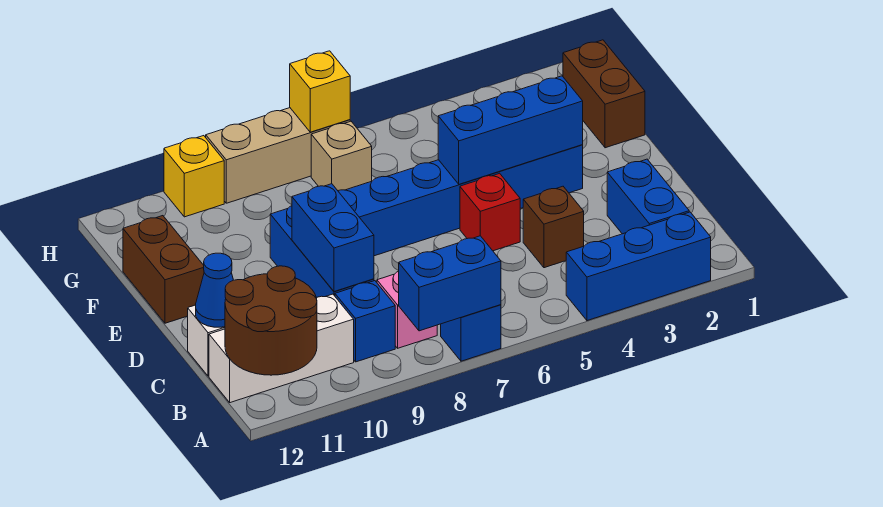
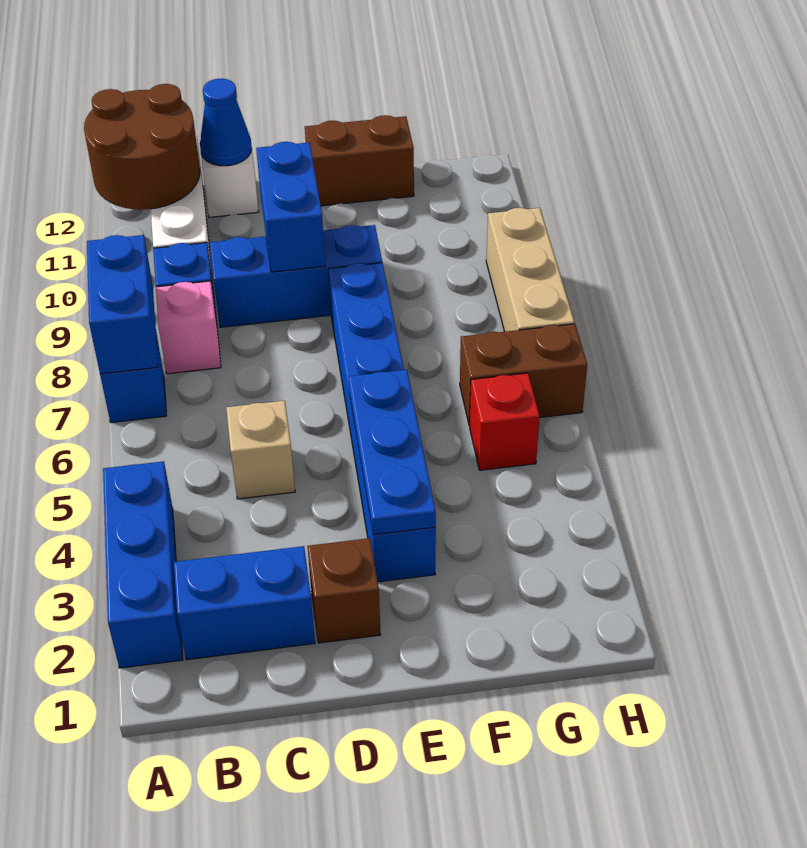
brown brick C4 level 1 -> brown brick D2 level 1
blue brick C9:D9 level 2 -> blue brick D9:D10 level 2
red brick D5 level 1 -> red brick G5 level 1
blue brick E3:E5 level 2 -> blue plate E3:E5 level 2
brown brick F1:G1 level 1 -> brown brick G6:H6 level 1
tan brick G7 level 1 -> tan brick C5 level 1
yellow brick H7 level 2 -> none
yellow brick H10 level 1 -> none

